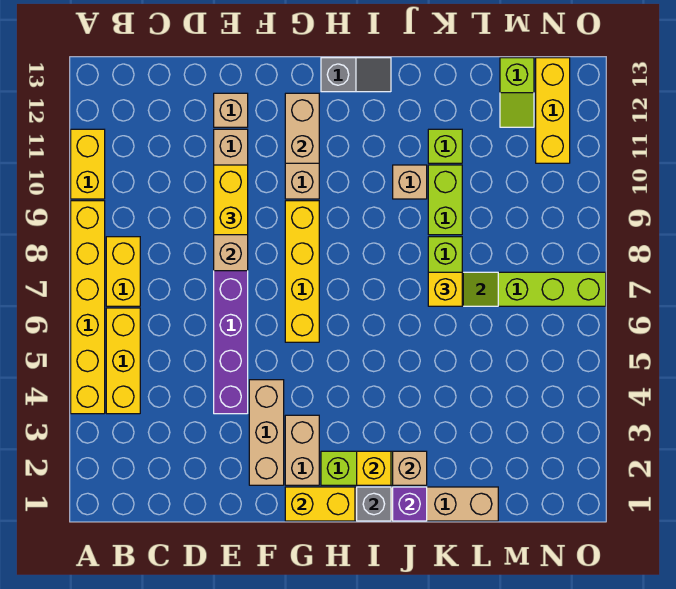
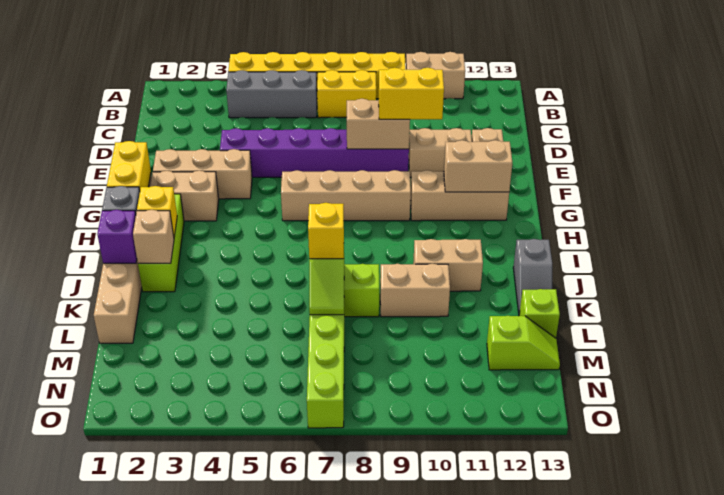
yellow brick A10:A11 level 1 -> tan brick A10:A11 level 1
yellow brick B4:B6 level 1 -> grey brick B4:B6 level 1
yellow brick G6:G9 level 1 -> tan brick G6:G9 level 1
grey slope H13:I13 level 1 top H -> grey slope J13:K13 level 1 top J
tan brick J10 level 1 -> tan brick J10:J11 level 1
lime brick K9:K10 level 1 -> tan brick K9:K10 level 1
lime brick K11 level 1 -> lime brick L13 level 1
lime slope M12:M13 level 1 top 13 -> lime slope M12:M13 level 1 top 12
yellow brick N11:N13 level 1 -> none

